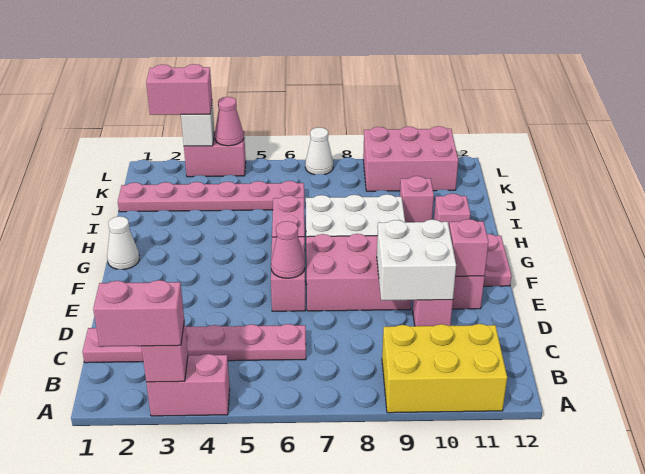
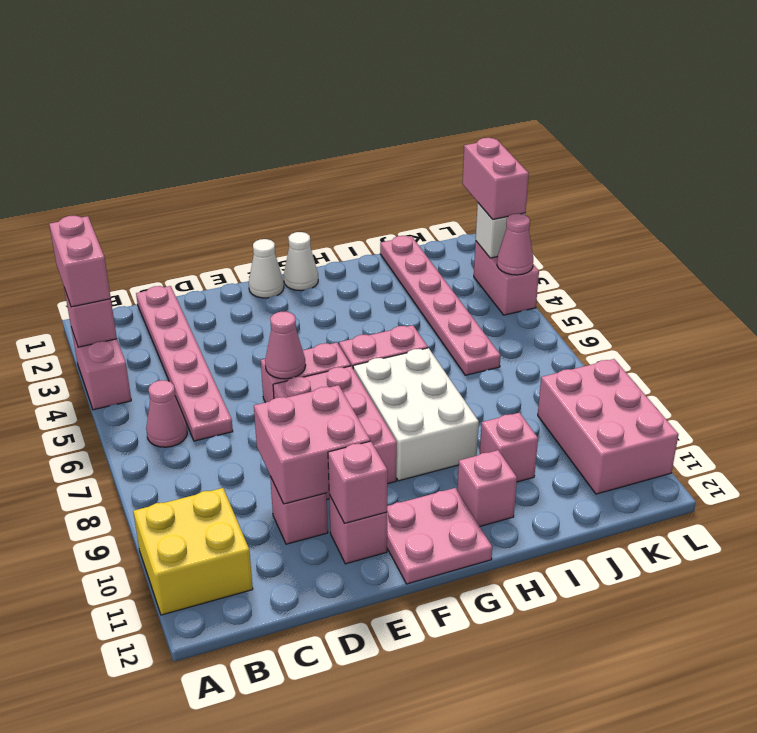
yellow brick A9:B11 level 1 -> yellow brick A10:B11 level 1
none -> pink cone B6 level 1
white brick D9:E10 level 2 -> pink brick D9:E10 level 2
white cone L7 level 1 -> white cone F1 level 1

